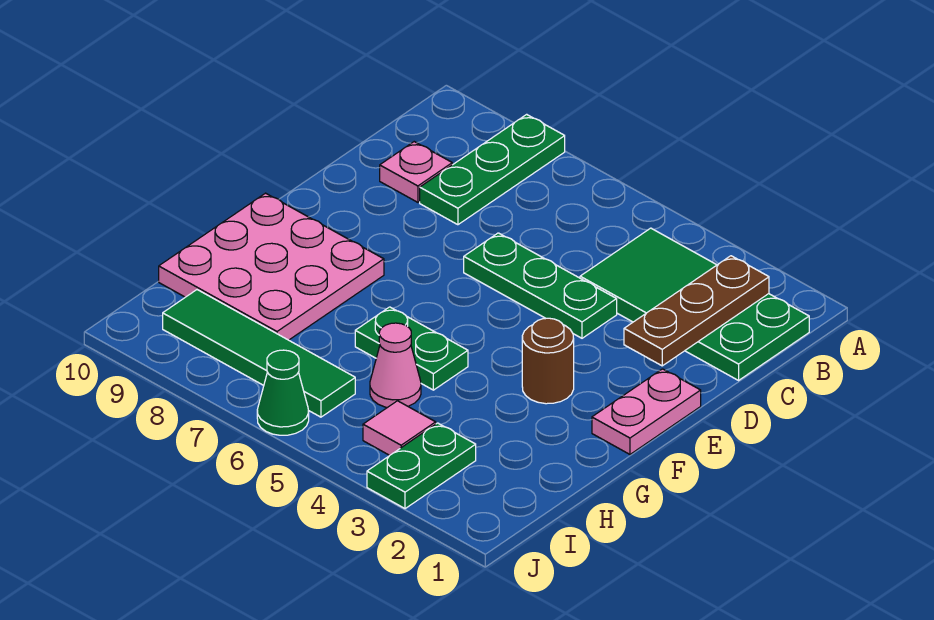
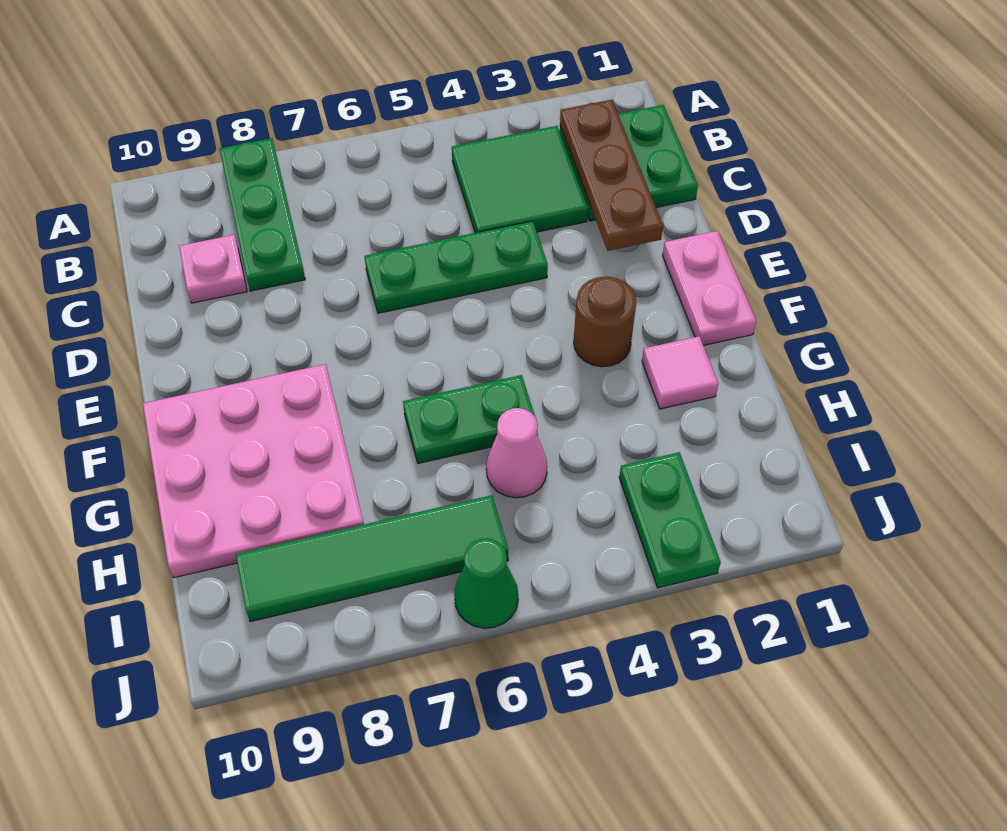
pink tile I4 level 1 -> pink tile G2 level 1

